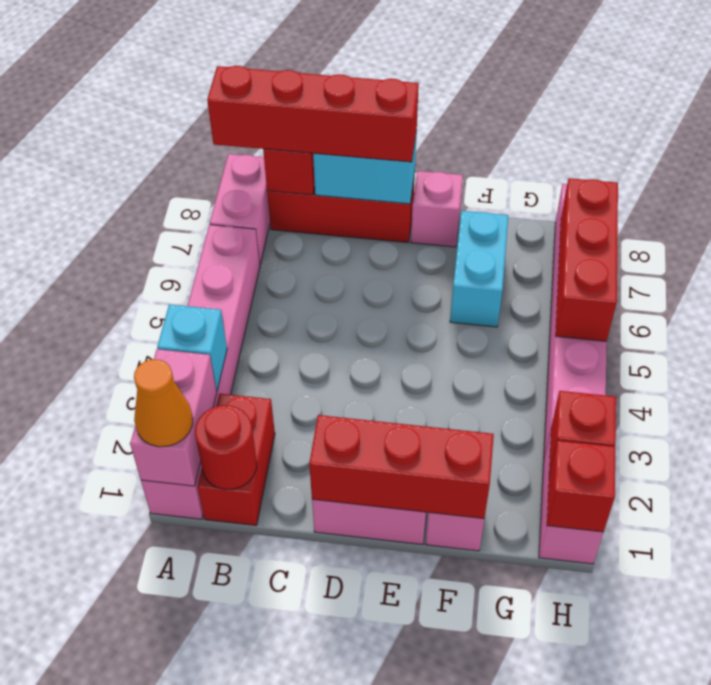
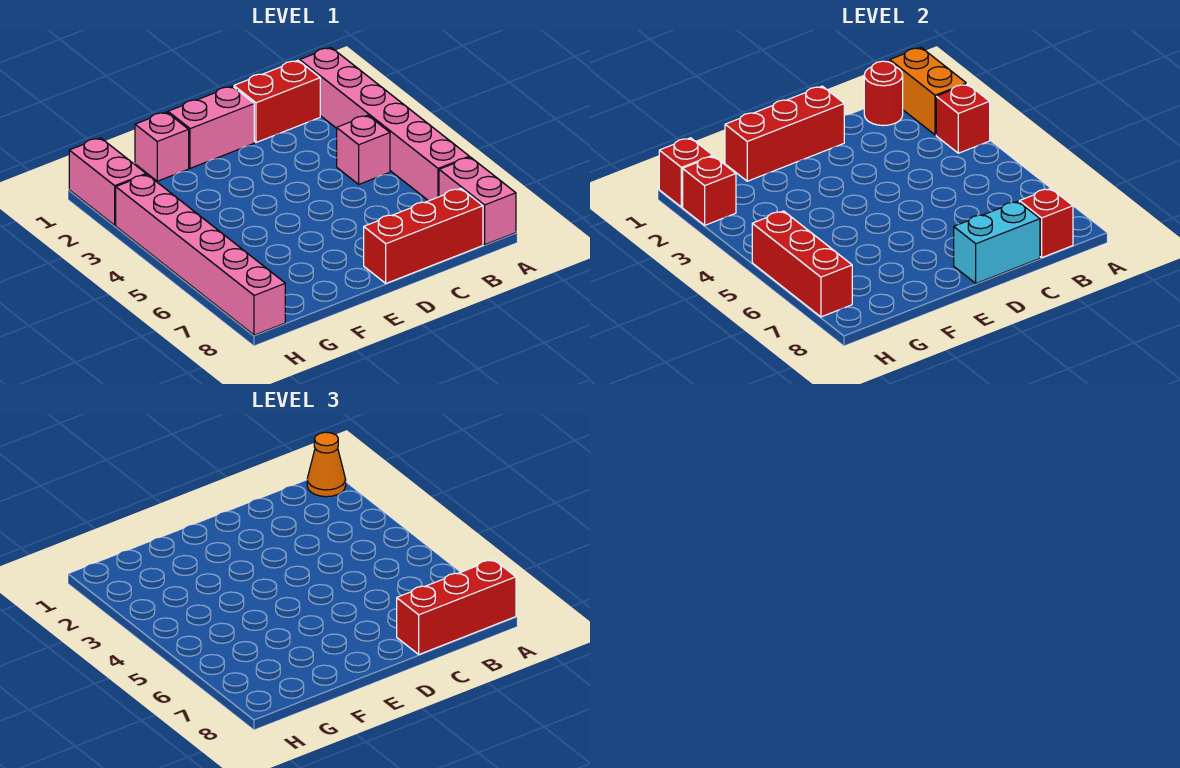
pink brick A1:A2 level 2 -> orange brick A1:A2 level 2
cyan brick A3 level 2 -> red brick A3 level 2
red brick A8:D8 level 3 -> red brick A8:C8 level 3
red brick B1:B2 level 1 -> red brick B1:C1 level 1
pink brick E8 level 1 -> pink brick B4 level 1
cyan brick F6:F7 level 1 -> none

